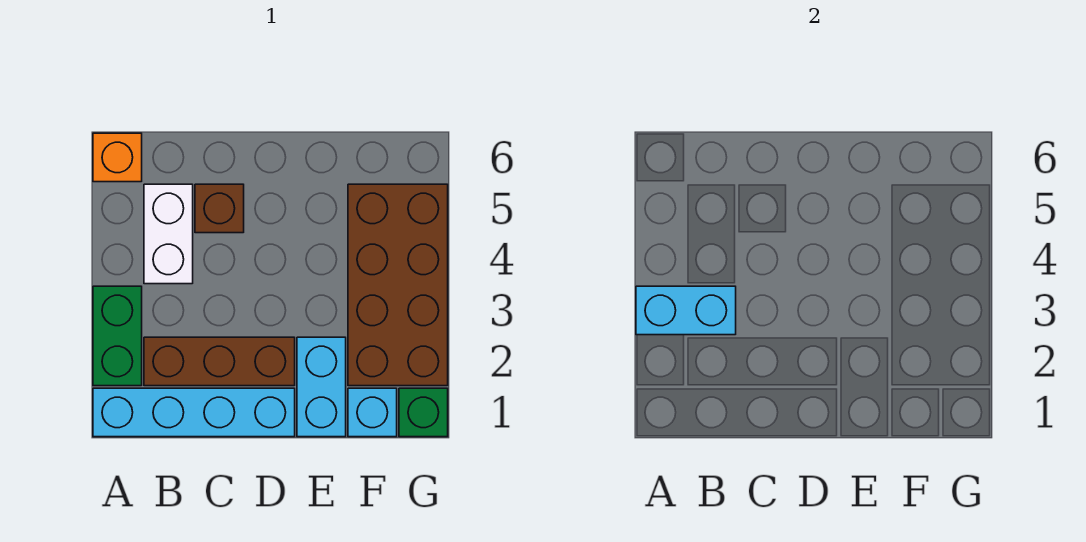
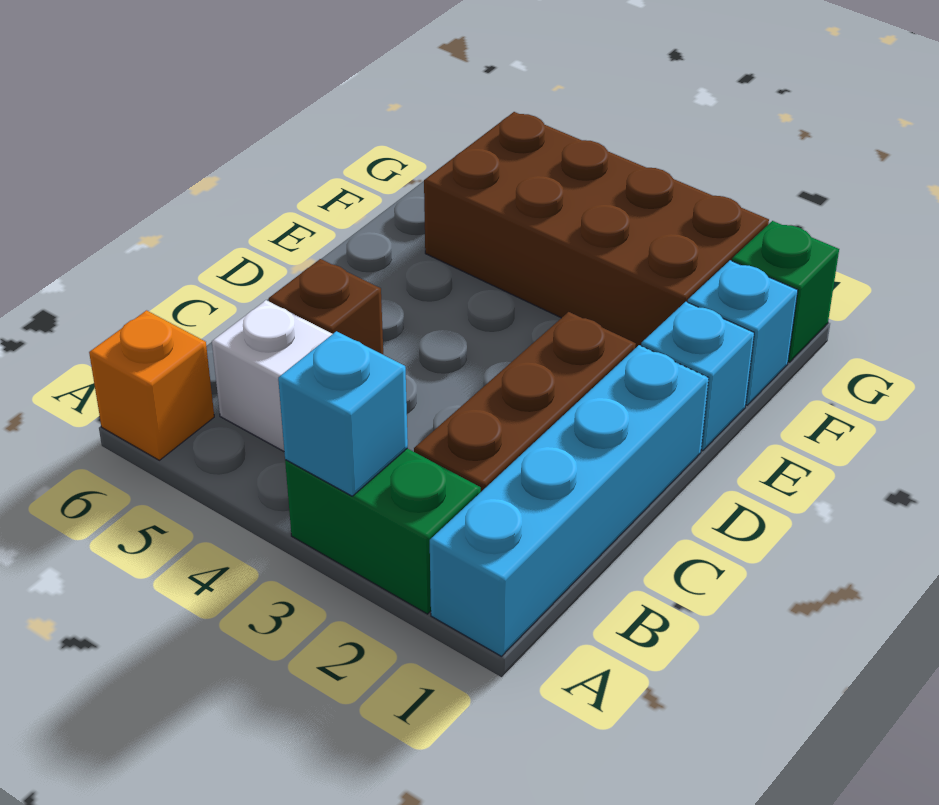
cyan brick A3:B3 level 2 -> cyan brick A3 level 2
cyan brick E1:E2 level 1 -> cyan brick E1 level 1

